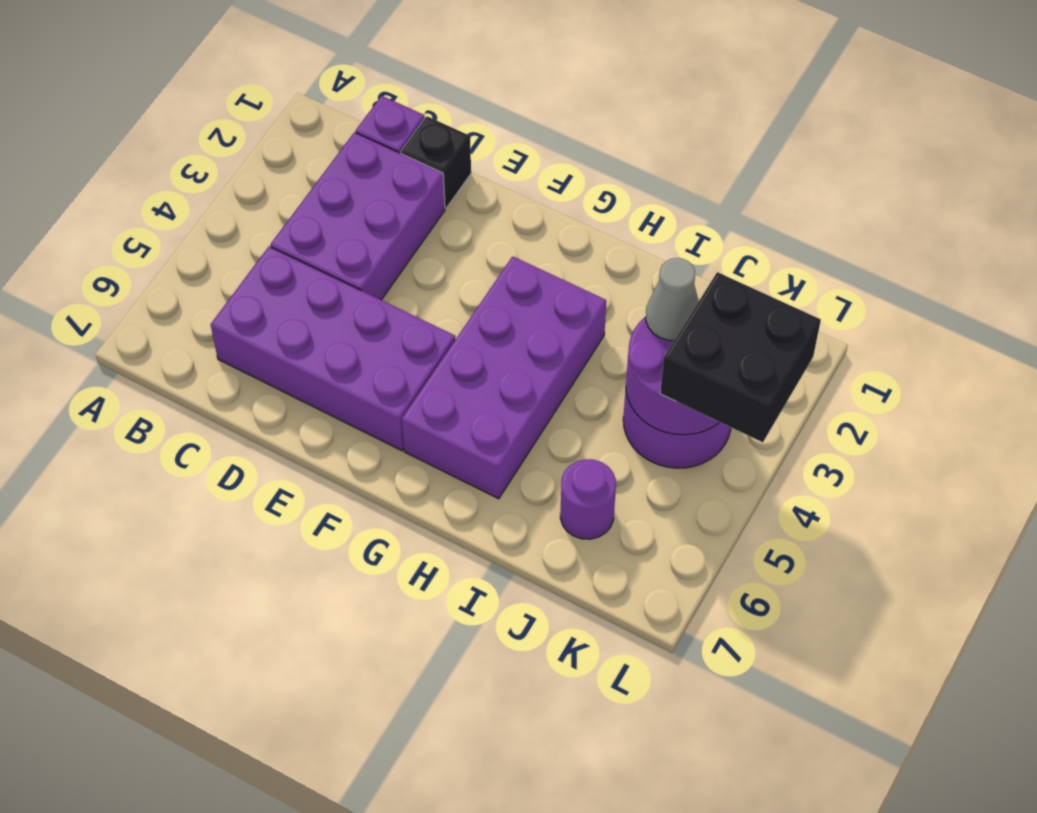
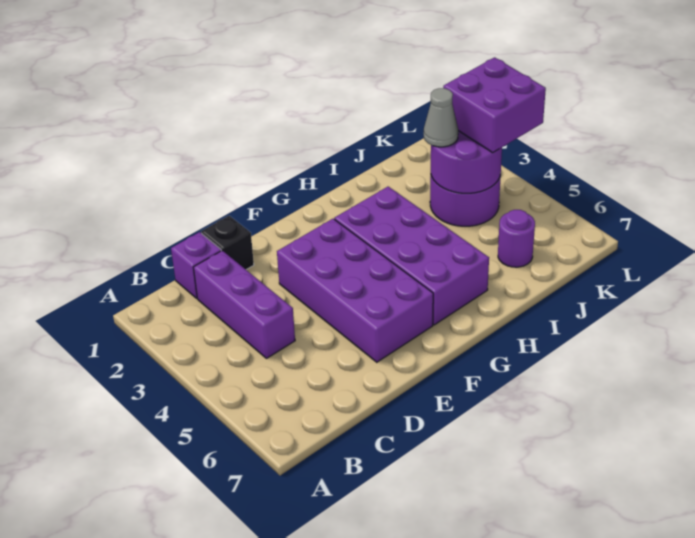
purple brick C2:D4 level 1 -> purple brick C2:C4 level 1
purple brick C5:F6 level 1 -> purple brick E3:F6 level 1
black brick K3:L4 level 3 -> purple brick K3:L4 level 3

